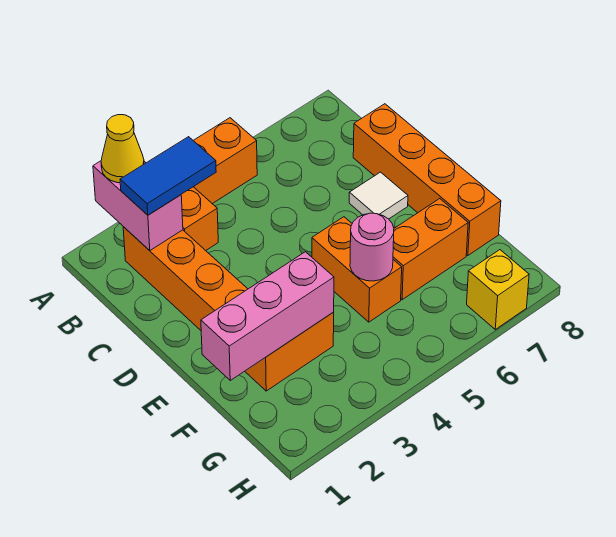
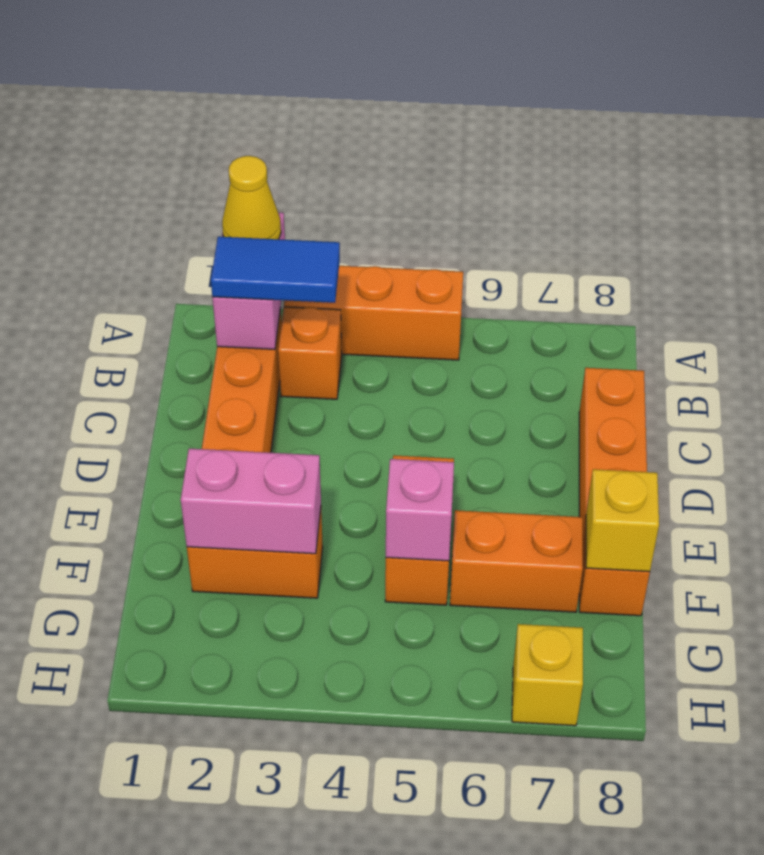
white tile D7 level 1 -> none
pink brick F1:F3 level 2 -> pink brick F2:F3 level 2
pink round brick F5 level 2 -> pink brick F5 level 2
none -> yellow brick F8 level 2

